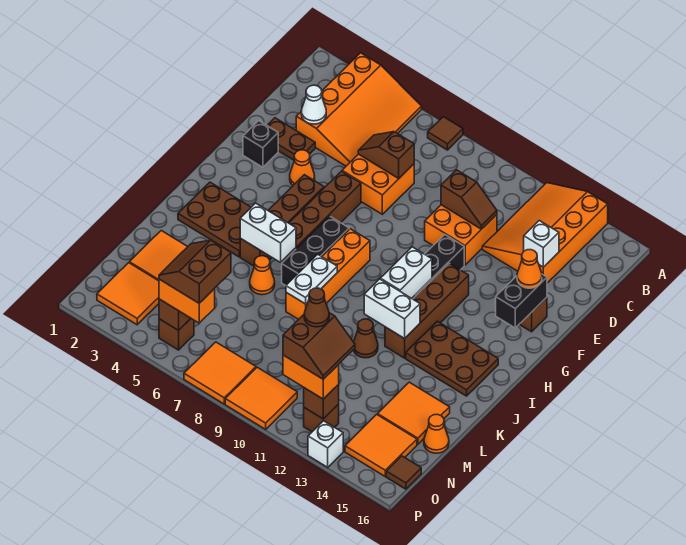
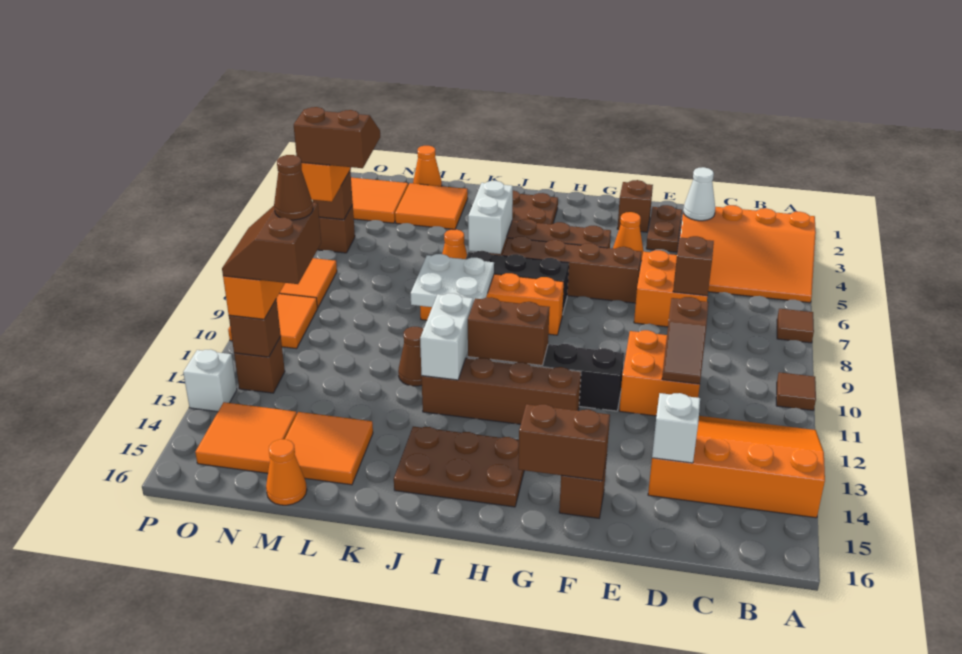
black brick F2 level 1 -> brown brick F2 level 1
black brick F15:G15 level 2 -> brown brick F15:G15 level 2
orange cone F15 level 3 -> orange cone M1 level 1
white brick H11:I11 level 2 -> brown brick H11:I11 level 2
brown plate I13:J15 level 1 -> brown plate H14:J15 level 1
white plate J8:K8 level 2 -> white plate J8:K9 level 2
brown slope N11:O12 level 4 top 11 -> brown slope N11:O12 level 4 top N
brown tile O16 level 1 -> brown tile A10 level 1

